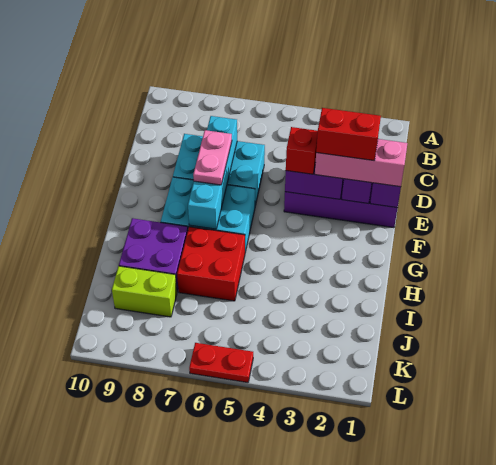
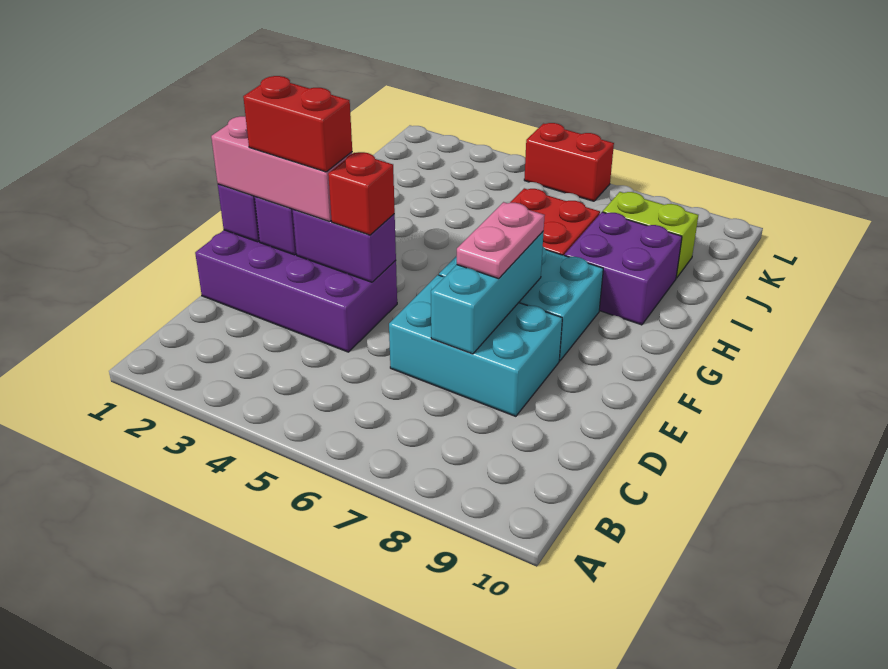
cyan brick D7:G7 level 2 -> cyan brick D7:F7 level 2
red plate L5:L6 level 1 -> red brick L5:L6 level 1

